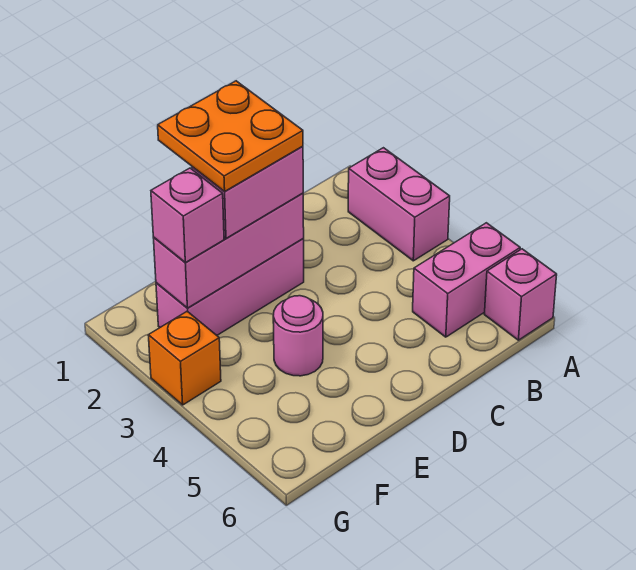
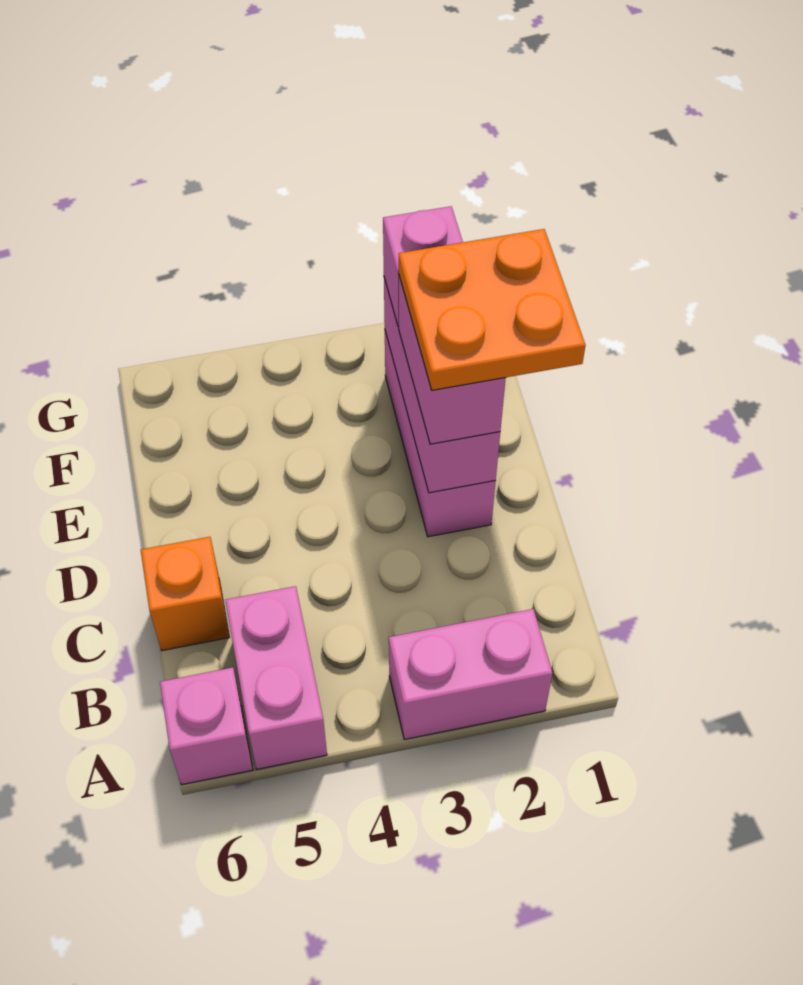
pink round brick E4 level 1 -> none
orange brick G3 level 1 -> orange brick C6 level 1

